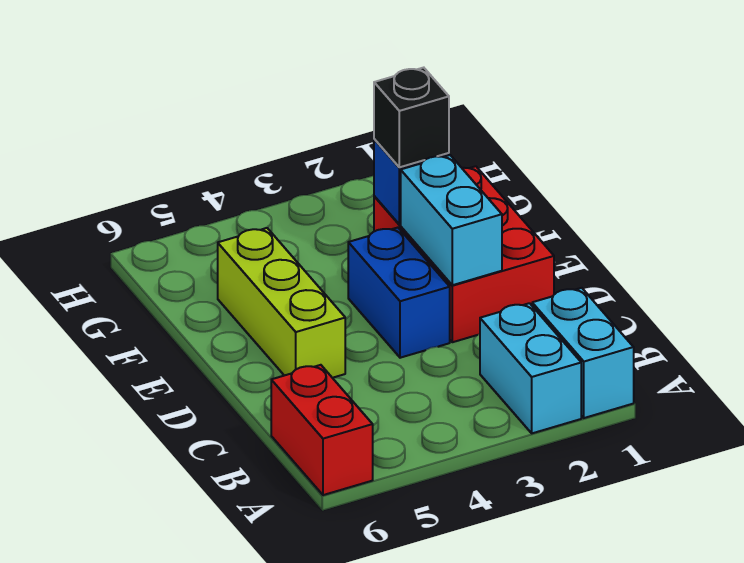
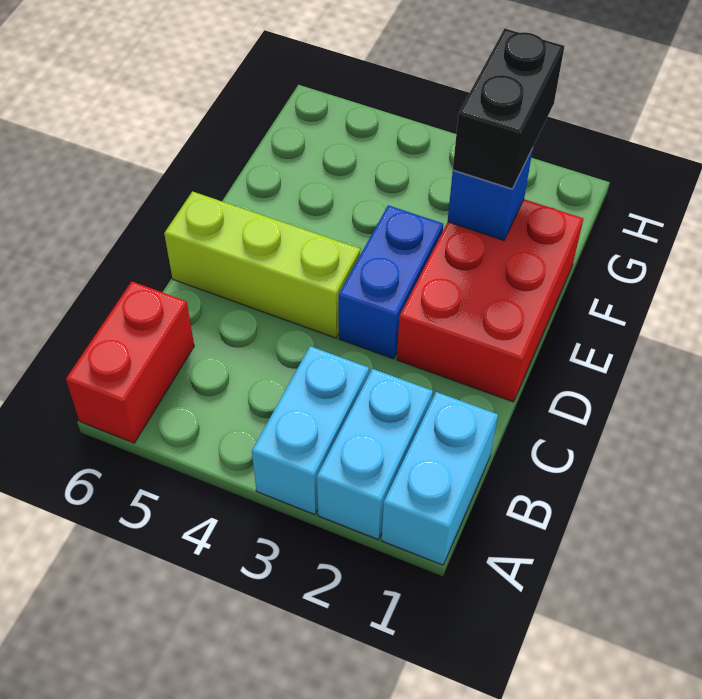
cyan brick D2:E2 level 2 -> cyan brick A3:B3 level 1
lime brick D5:F5 level 1 -> lime brick D4:D6 level 1
black brick F2 level 3 -> black brick F2:G2 level 3

